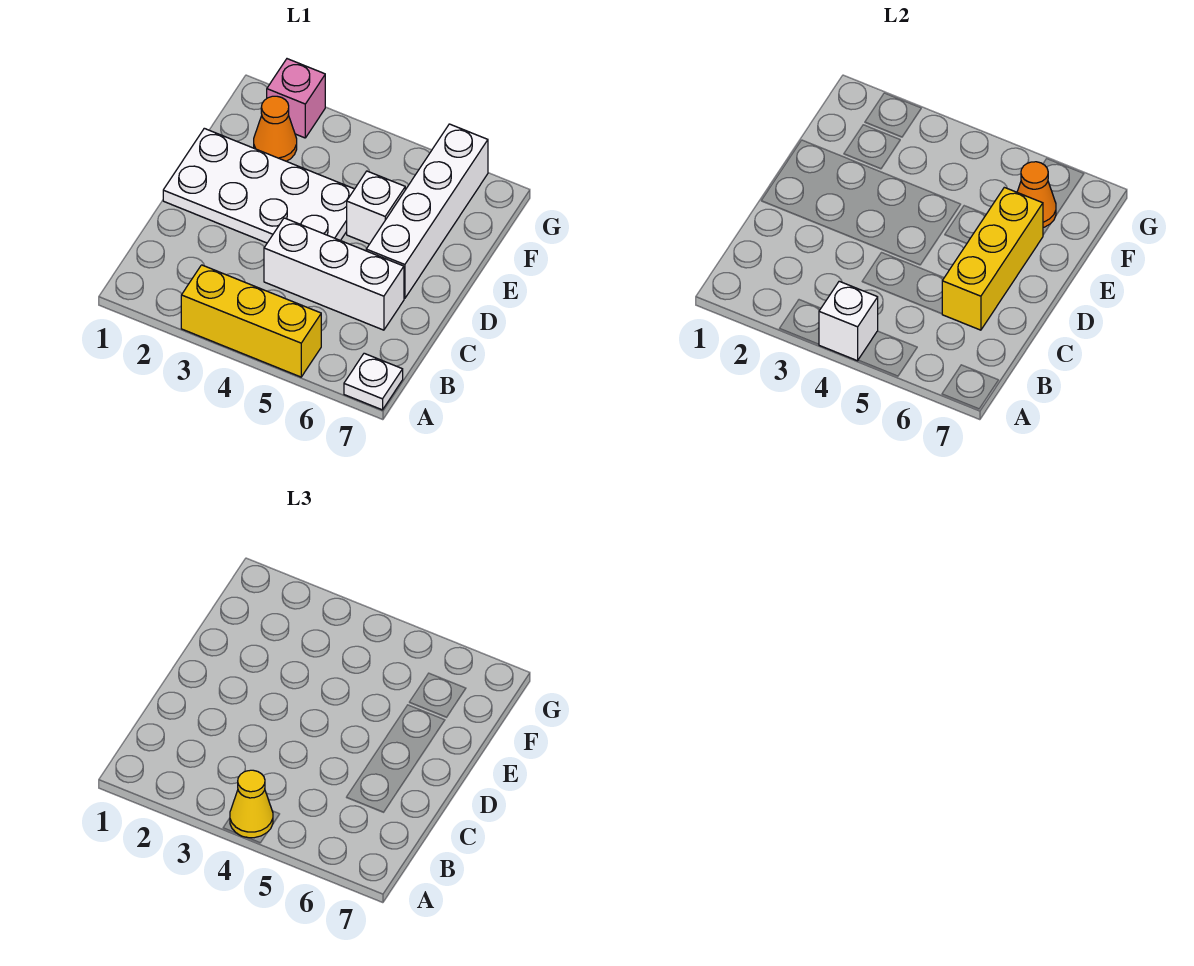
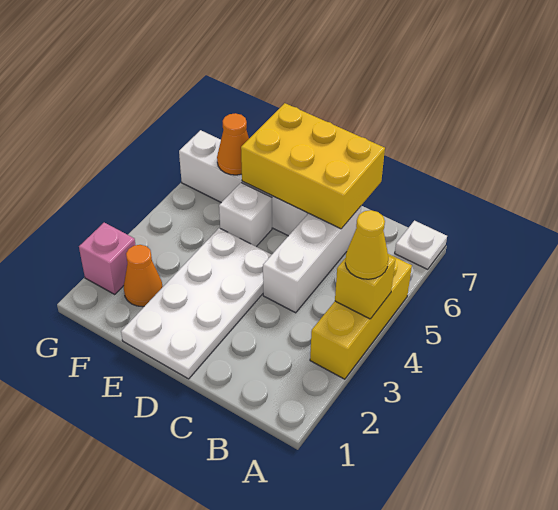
white brick A4 level 2 -> yellow brick A4 level 2
yellow brick C6:E6 level 2 -> yellow brick C6:E7 level 2

